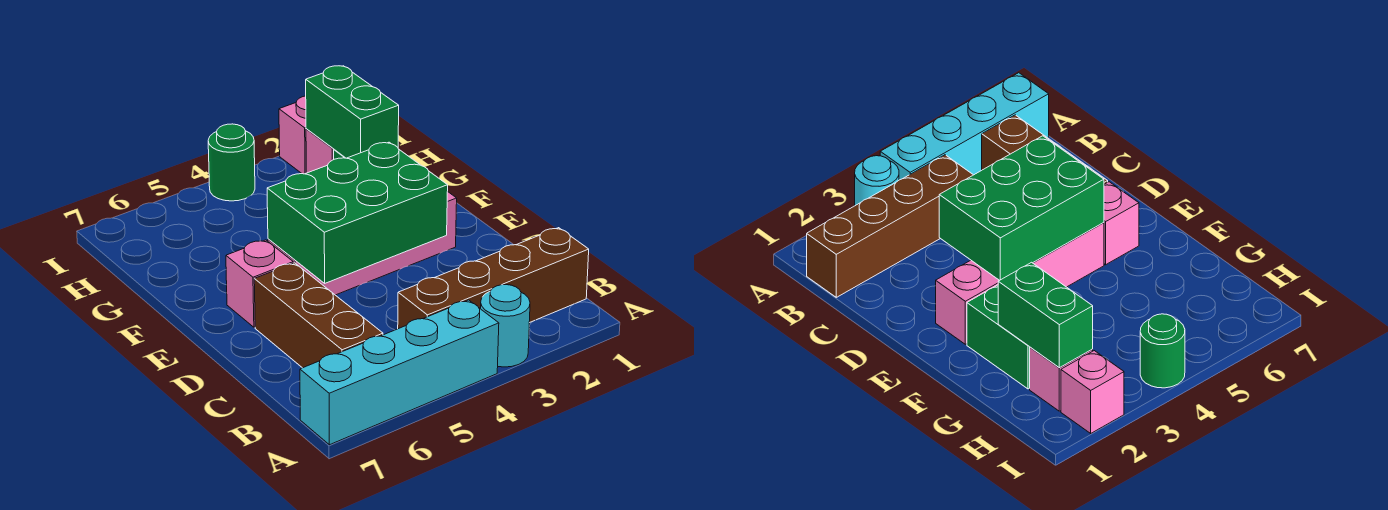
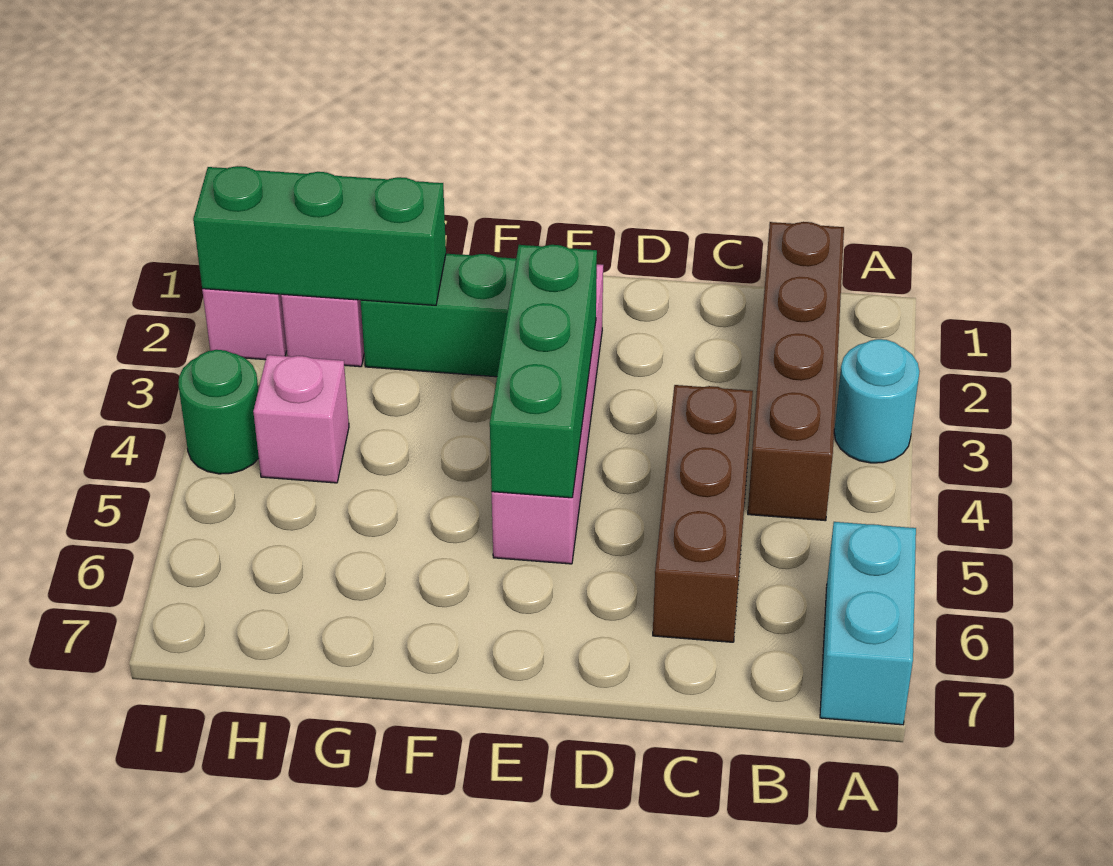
cyan brick A4:A7 level 1 -> cyan brick A6:A7 level 1
brown brick B6:D6 level 1 -> brown brick C4:C6 level 1
green brick D3:E5 level 2 -> green brick E3:E5 level 2
pink brick E6 level 1 -> pink brick H4 level 1
green brick G2:H2 level 2 -> green brick G2:I2 level 2

